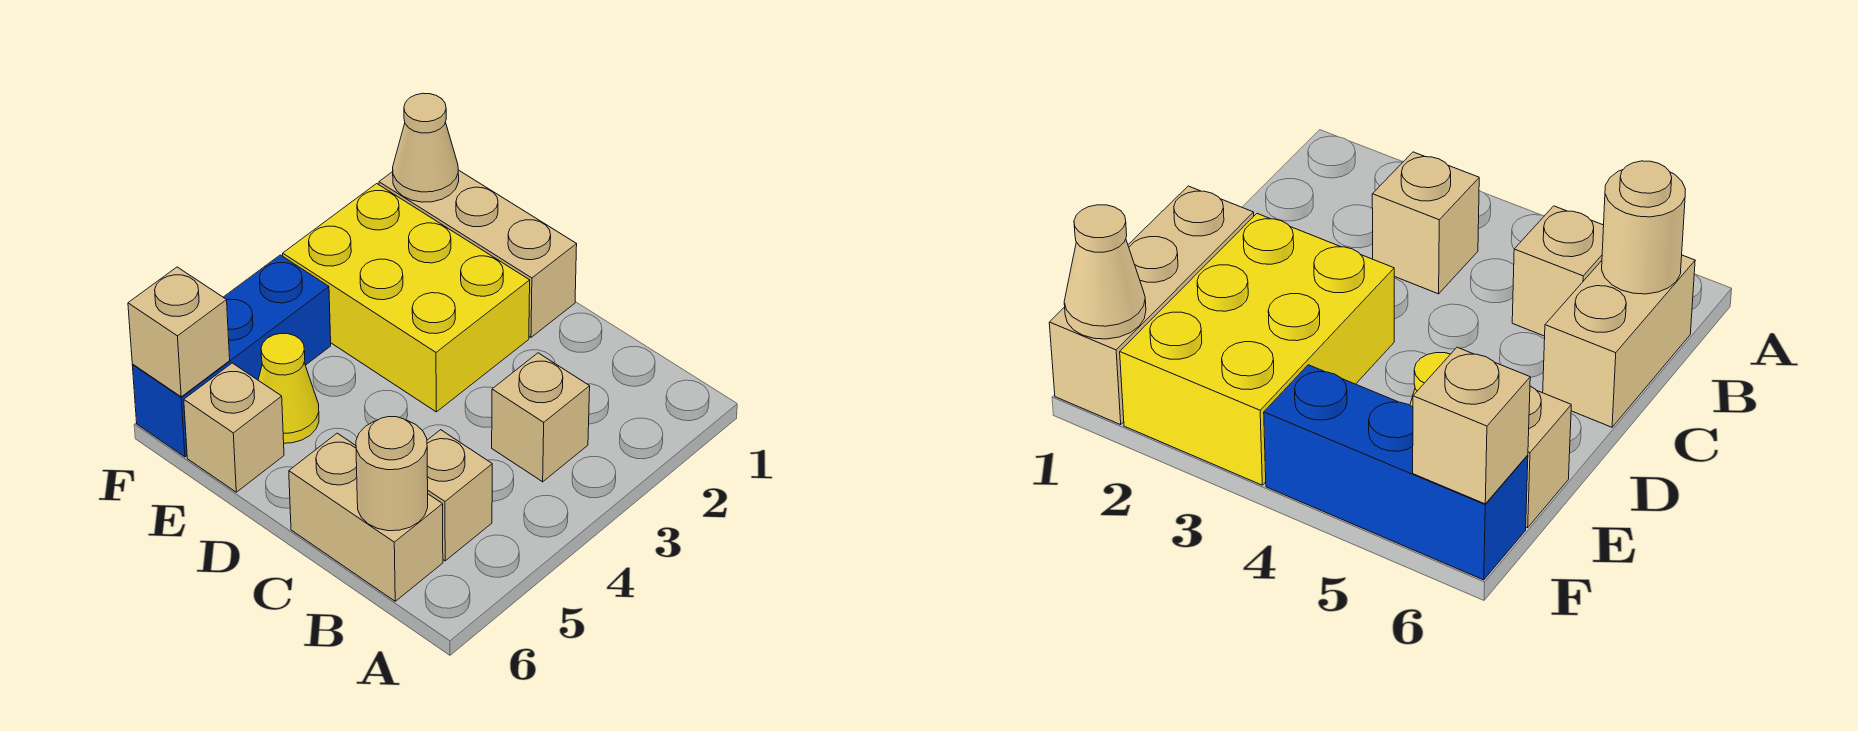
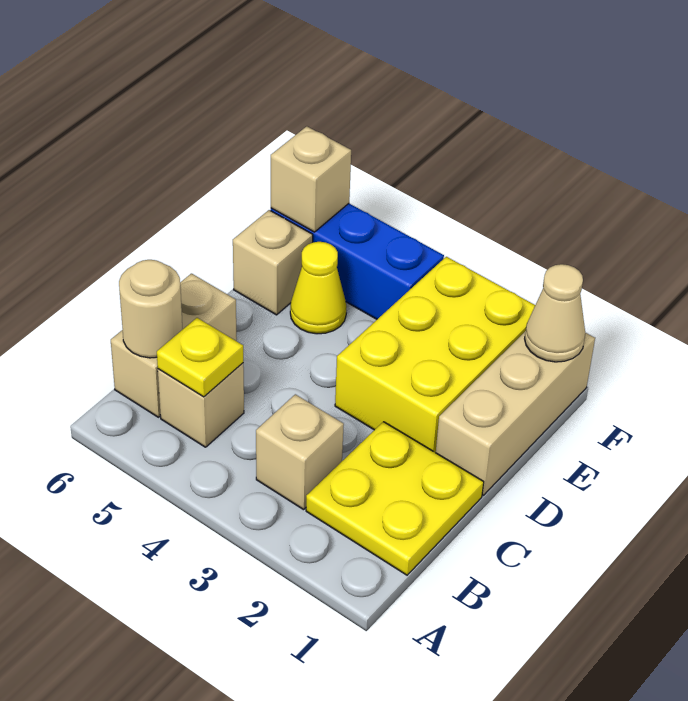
none -> yellow plate B1:C2 level 1
none -> yellow plate B5 level 2

